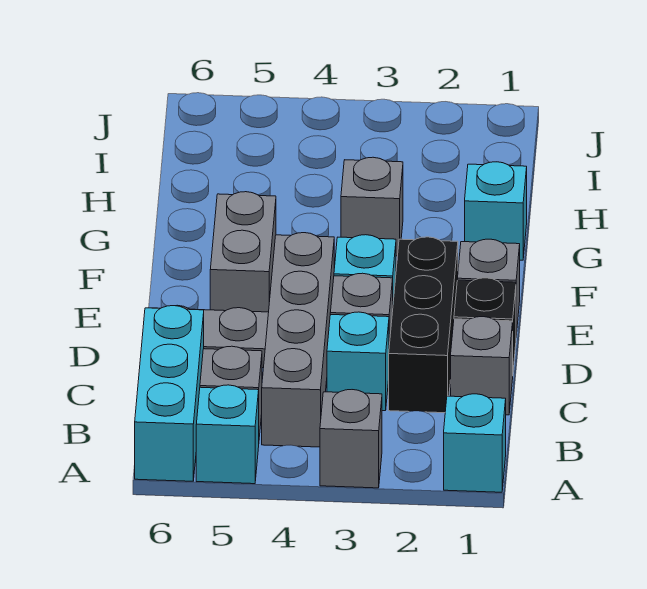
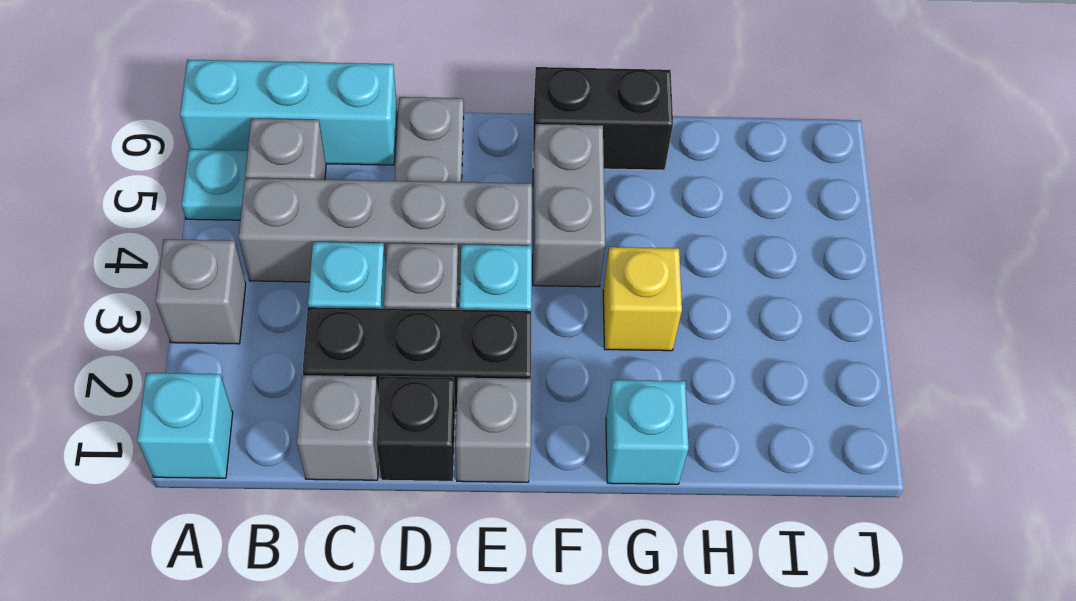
cyan brick A5 level 1 -> cyan plate A5 level 1
grey brick E5:F5 level 1 -> grey brick F4:F5 level 1
none -> black brick F6:G6 level 1
grey brick G3 level 1 -> yellow brick G3 level 1

